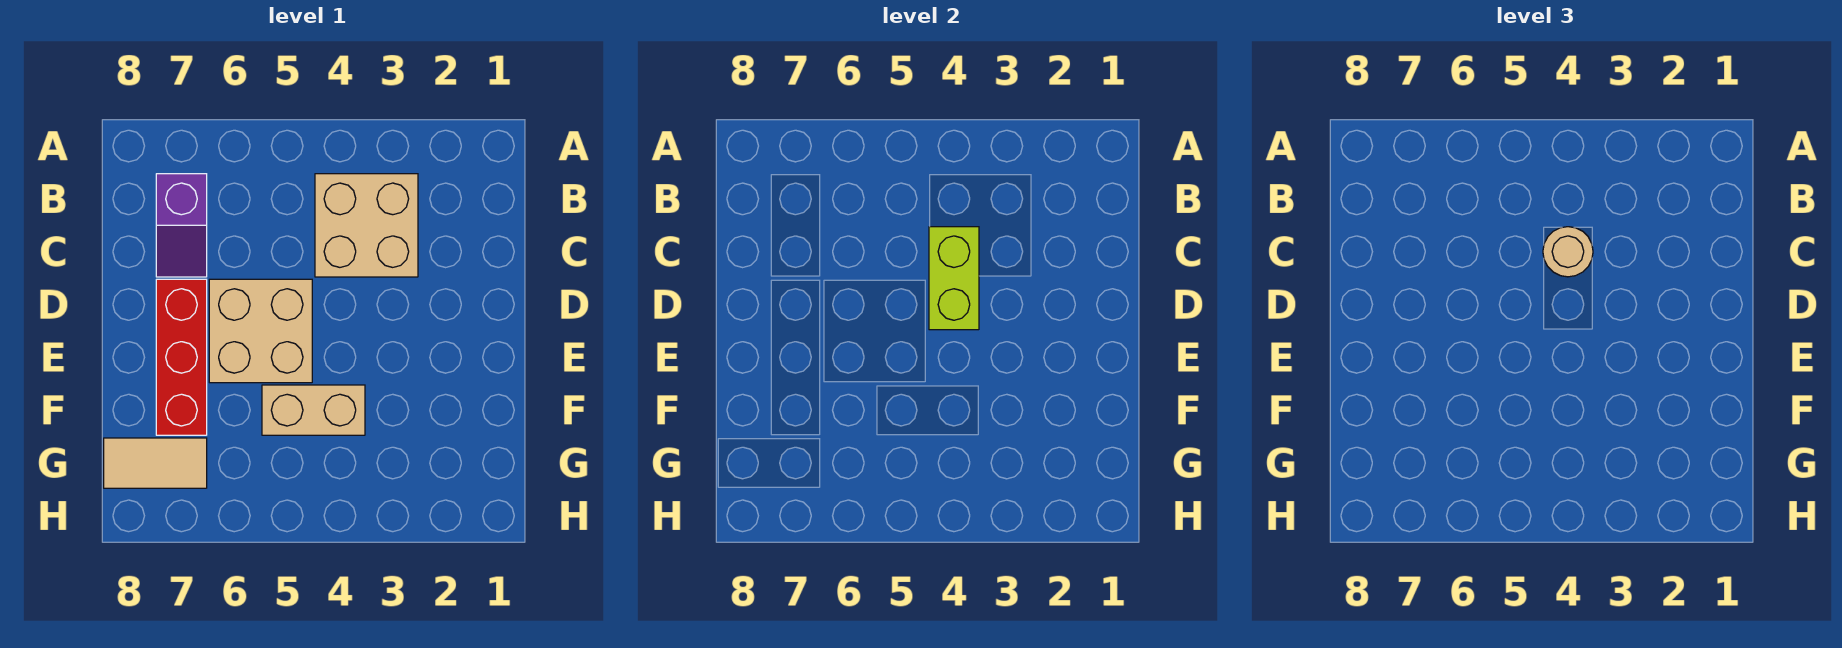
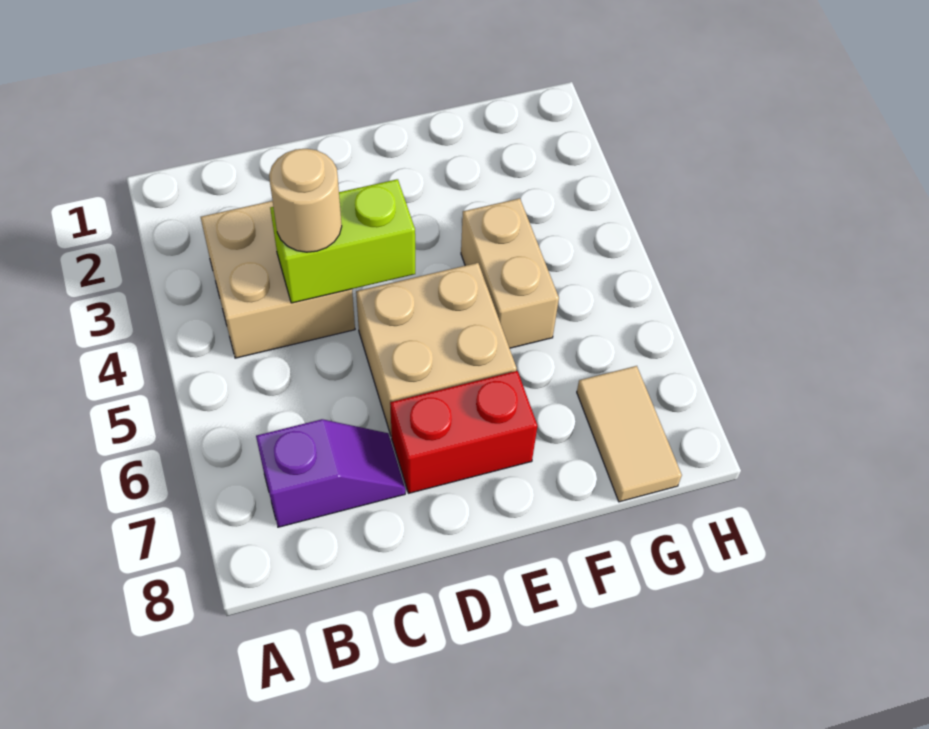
red brick D7:F7 level 1 -> red brick D7:E7 level 1

